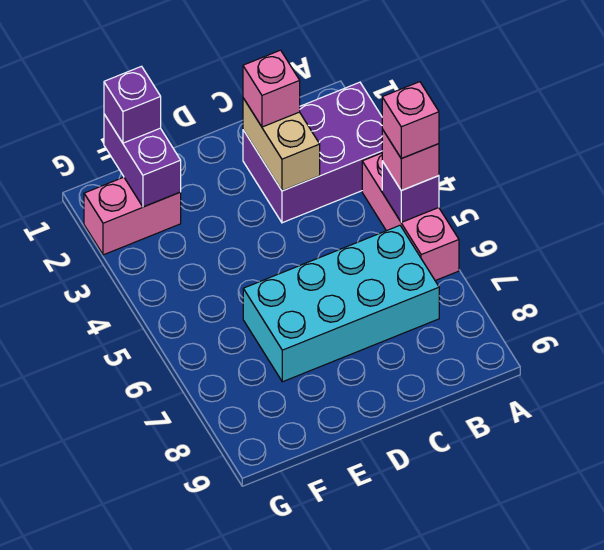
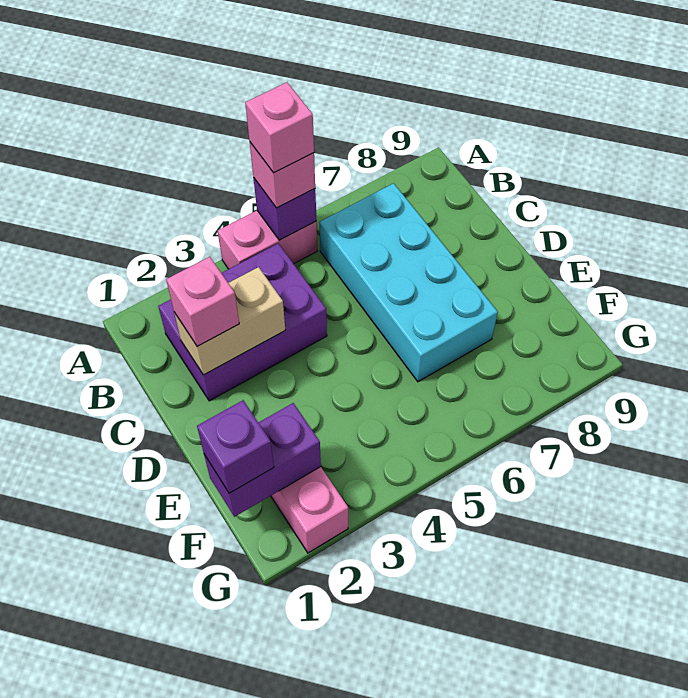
purple brick A2:C3 level 1 -> purple brick B2:C4 level 1
pink brick A4:A6 level 1 -> pink brick A4:A5 level 1

